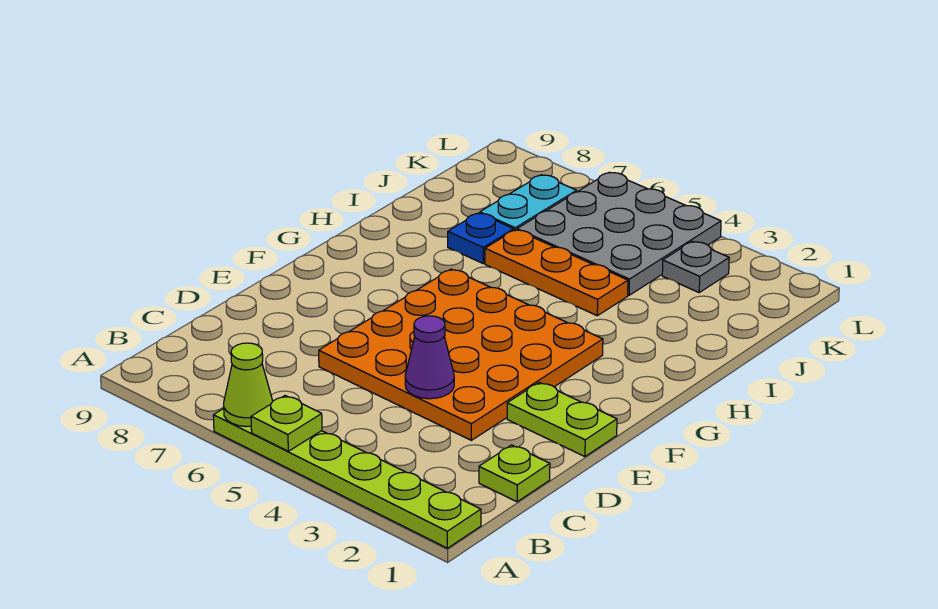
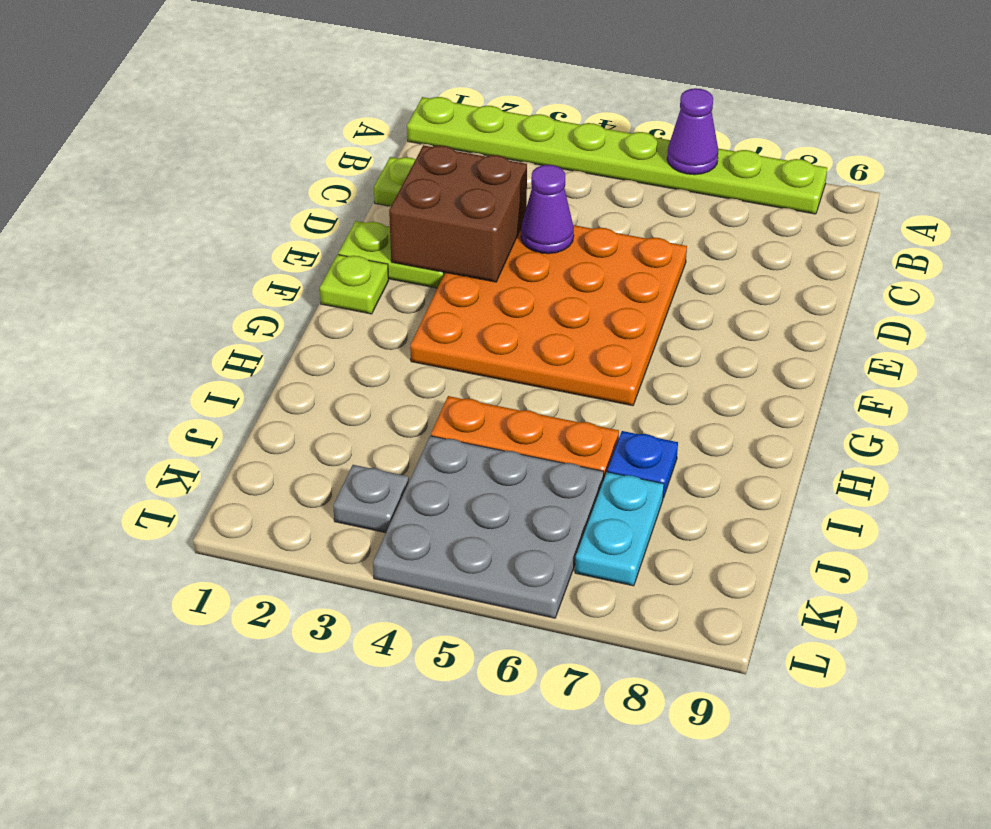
lime plate A1:A6 level 1 -> lime plate A1:A8 level 1
lime plate A5 level 2 -> lime plate F1 level 1
lime cone A6 level 2 -> purple cone A6 level 2
none -> brown brick D2:E3 level 2

